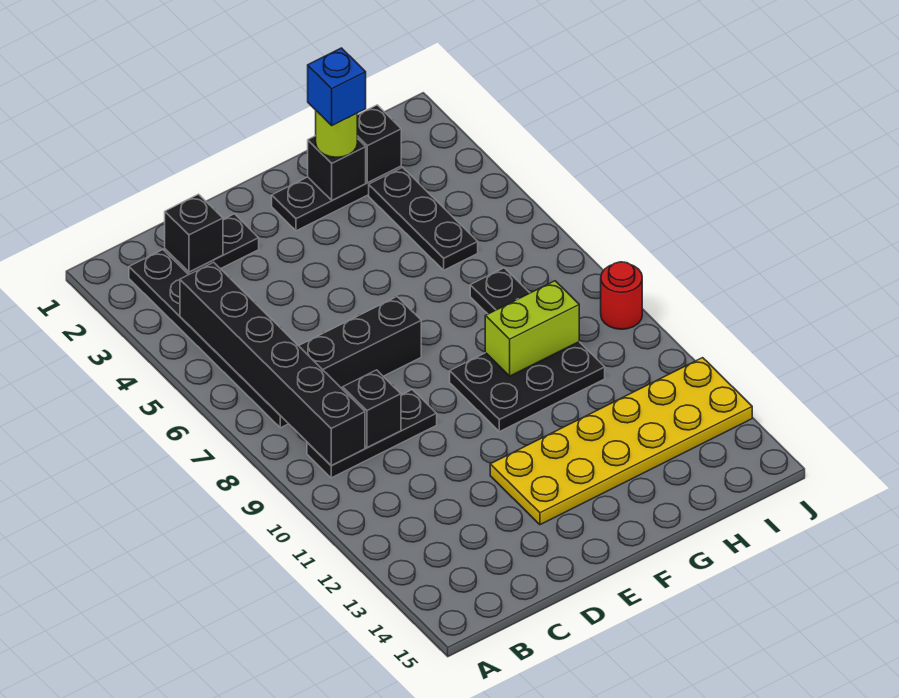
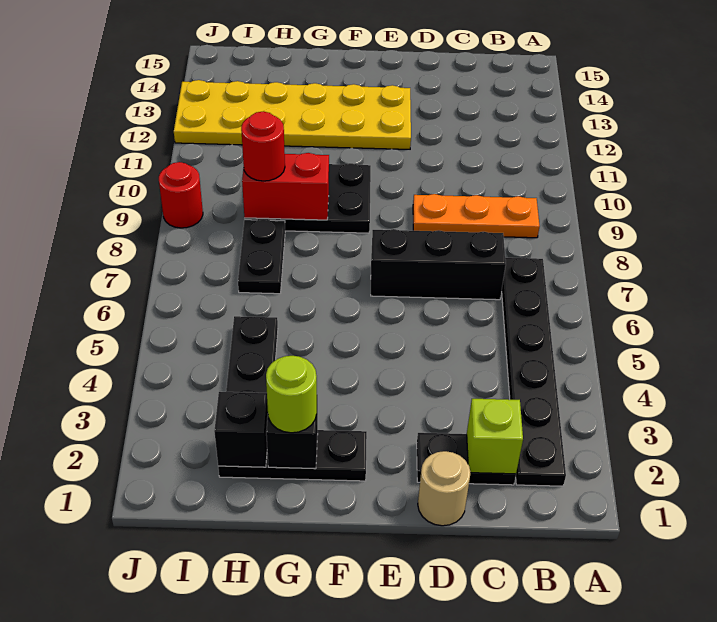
black brick B4:B9 level 2 -> none
black plate B9:D9 level 1 -> orange plate B9:D9 level 1
black brick C2 level 2 -> lime brick C2 level 2
black brick C9 level 2 -> none
none -> tan round brick D1 level 1
blue brick G2 level 4 -> none
lime brick G9:H9 level 2 -> red brick G9:H9 level 2
none -> red round brick H9 level 3

